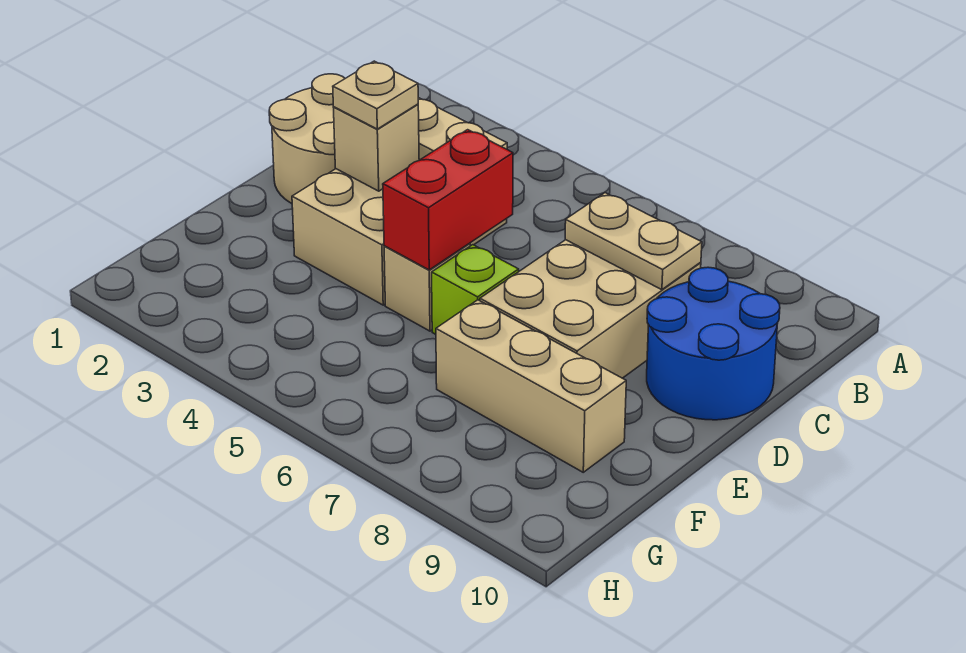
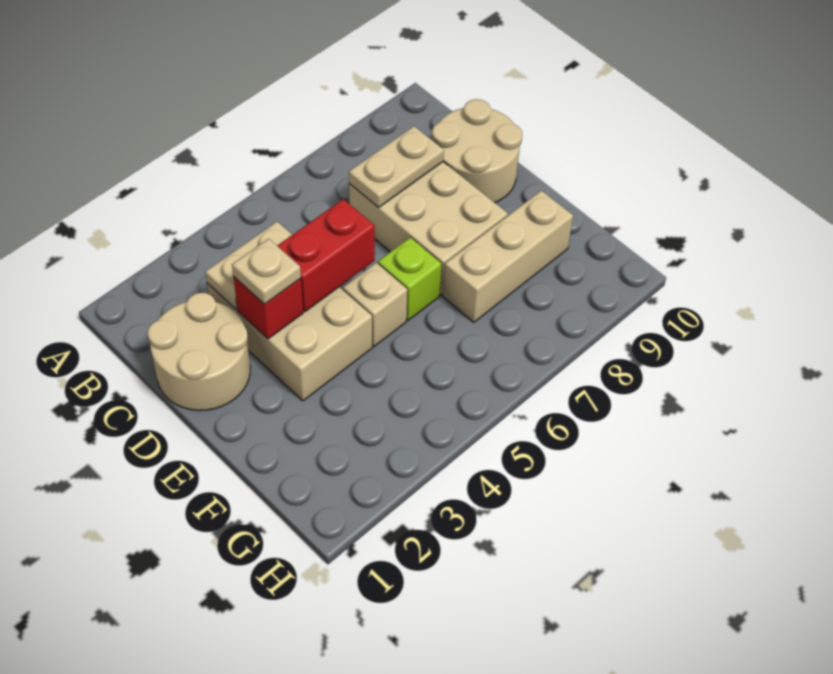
blue round brick C9:D10 level 1 -> tan round brick C9:D10 level 1
tan brick D3 level 2 -> red brick D3 level 2
red brick D5:E5 level 2 -> red brick D4:D5 level 2

